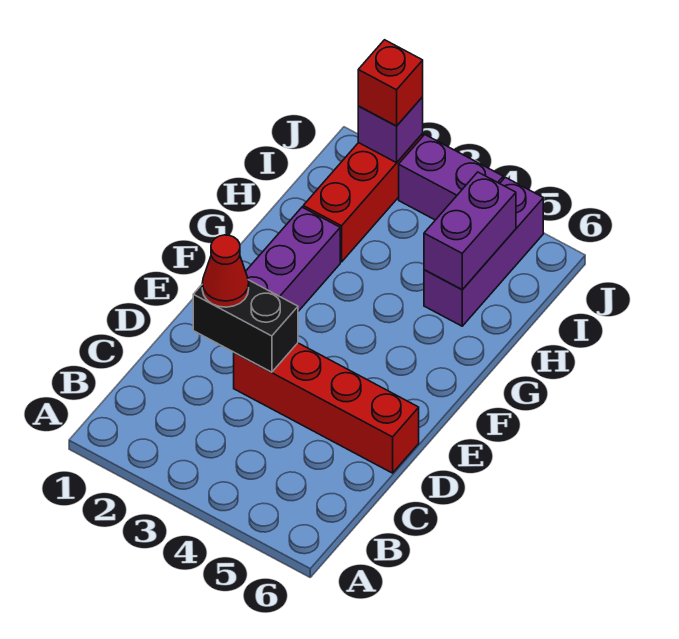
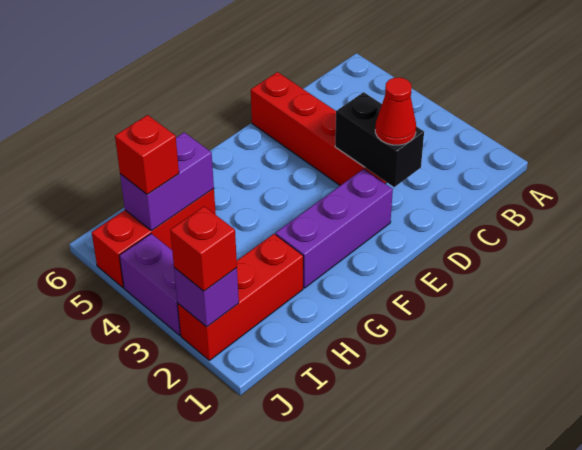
purple brick H5:J5 level 1 -> red brick H5:J5 level 1
none -> red brick I5 level 3

